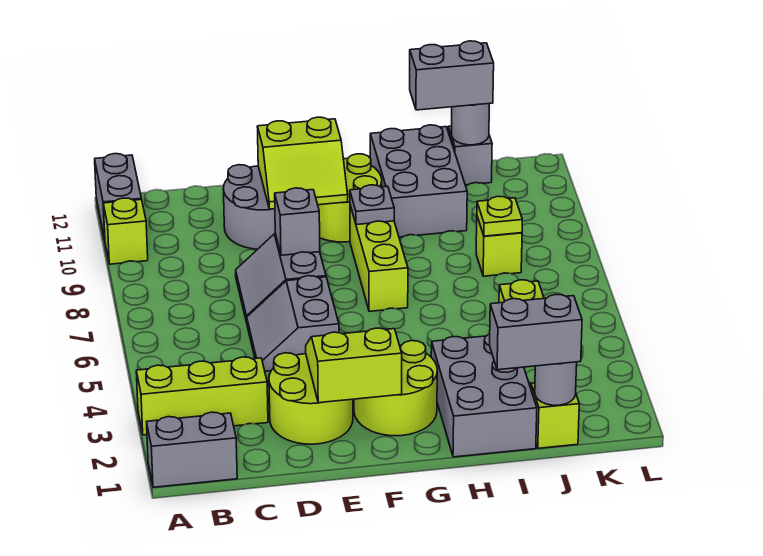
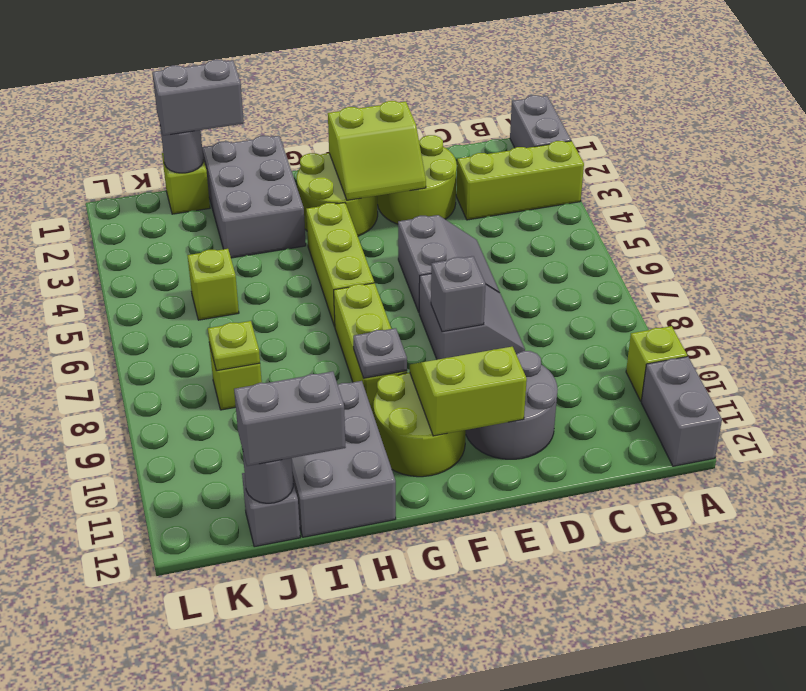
grey brick A1:B1 level 1 -> grey brick A1:A2 level 1
none -> lime brick G4:G6 level 1

